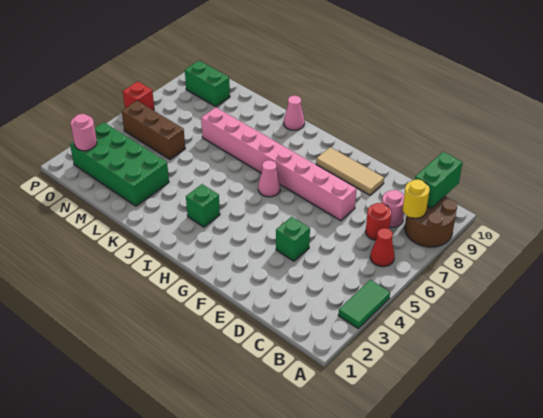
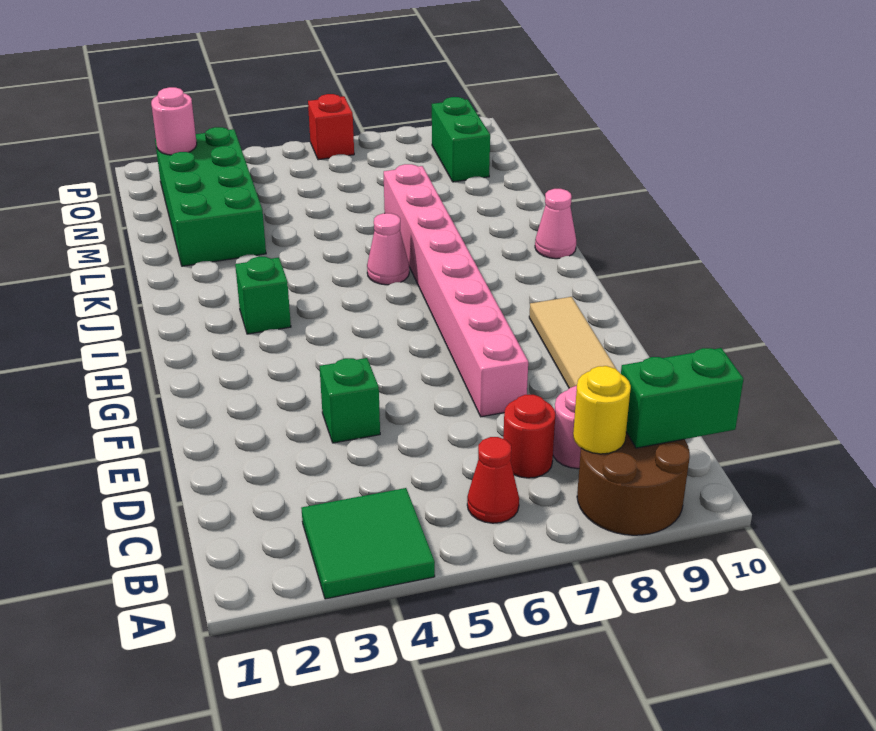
green tile A3:A4 level 1 -> green tile A3:B4 level 1
pink cone H6 level 1 -> pink cone J6 level 1
brown brick M5:O5 level 1 -> none

